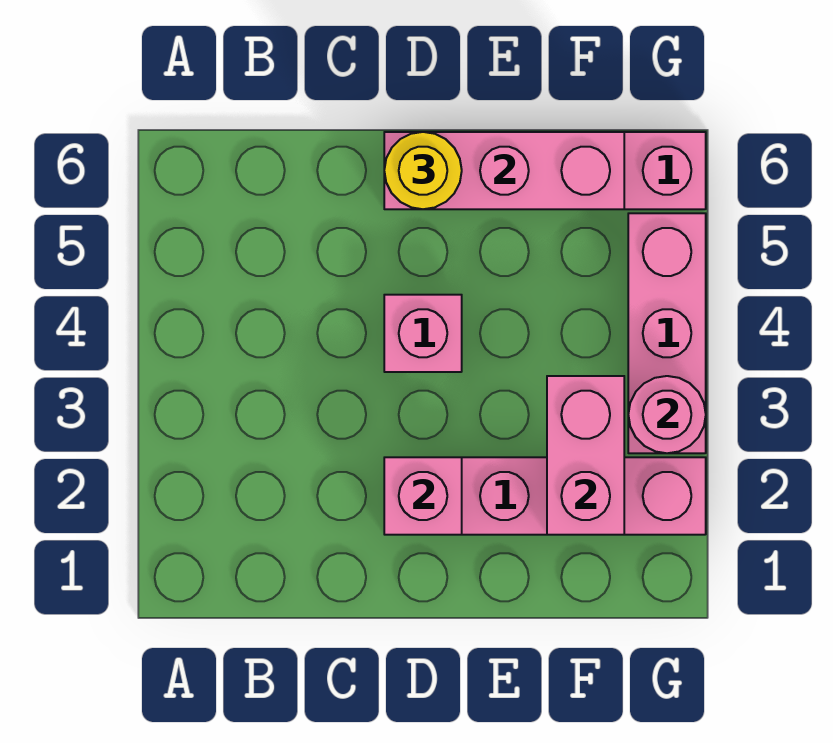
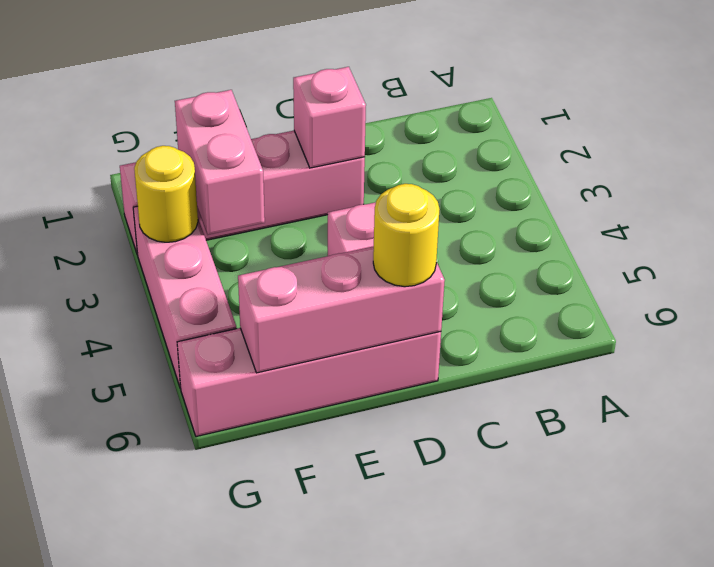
pink round brick G3 level 2 -> yellow round brick G3 level 2

